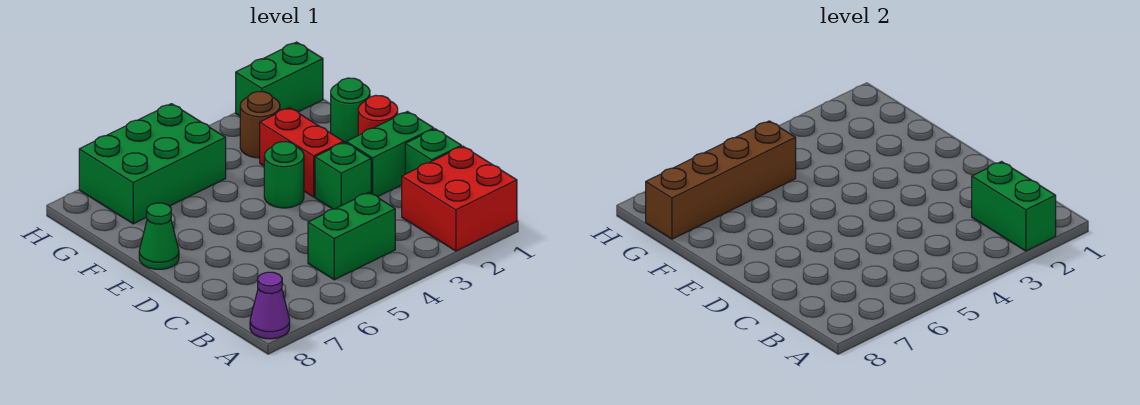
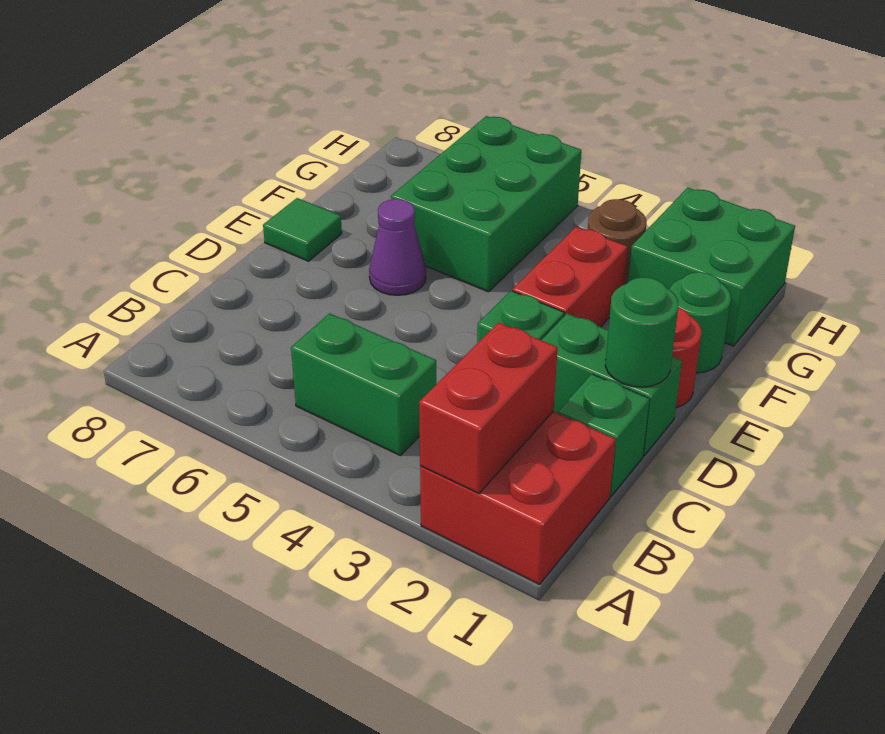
green brick A2:B2 level 2 -> red brick A2:B2 level 2
purple cone A8 level 1 -> purple cone E6 level 1
green round brick E4 level 1 -> green round brick D1 level 2
green cone E8 level 1 -> green tile E8 level 1
green brick G5:H7 level 1 -> green brick F5:H6 level 1
brown brick G5:G8 level 2 -> none
green brick H1:H2 level 1 -> green brick G1:H2 level 1

